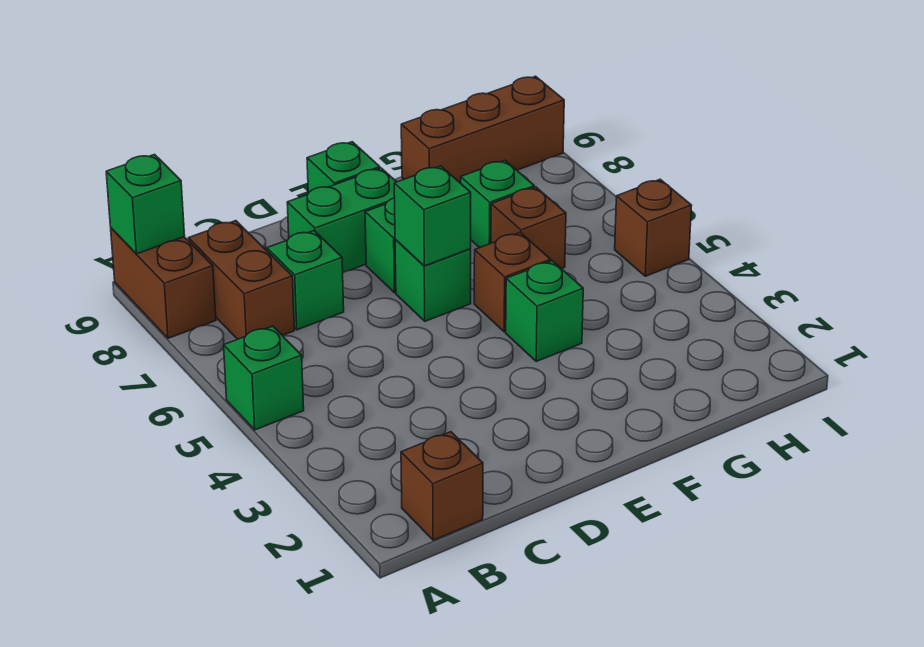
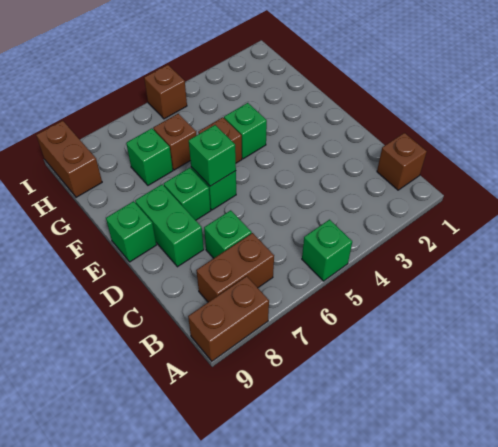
green brick A9 level 2 -> none
brown brick G9:I9 level 1 -> brown brick H9:I9 level 1

